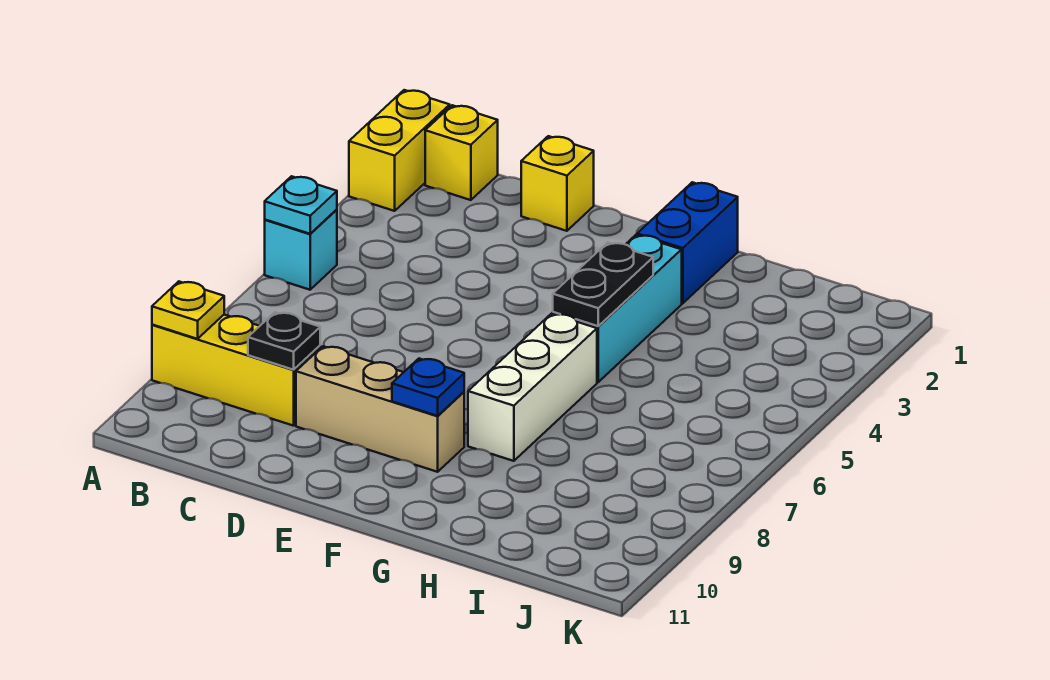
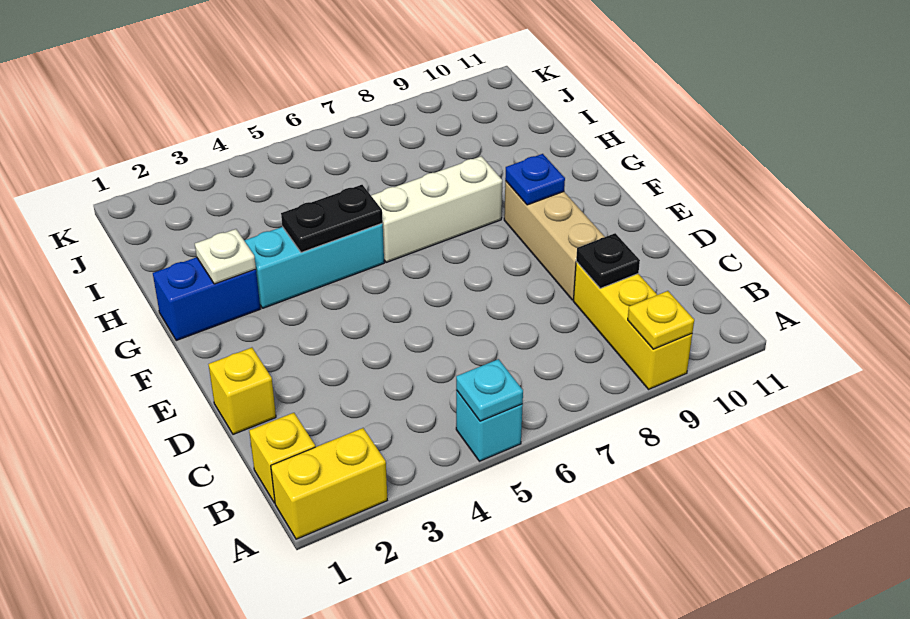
none -> white plate G2 level 2

